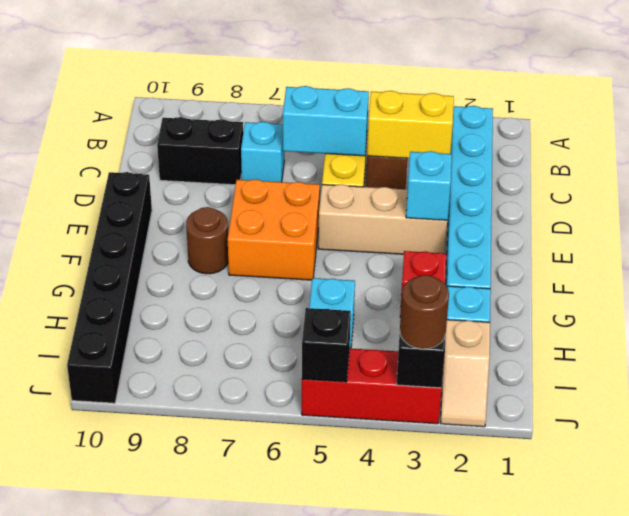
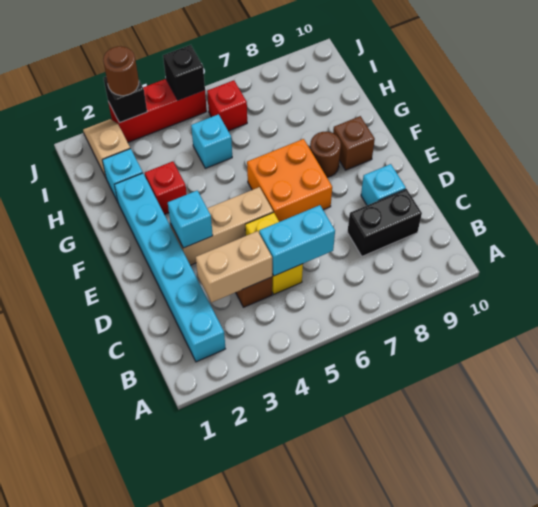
yellow brick C3:C4 level 2 -> tan brick C3:C4 level 2
cyan brick C7 level 1 -> cyan brick D9 level 1
black brick E10:J10 level 1 -> none
none -> brown brick F9 level 1
none -> red brick I6 level 1

